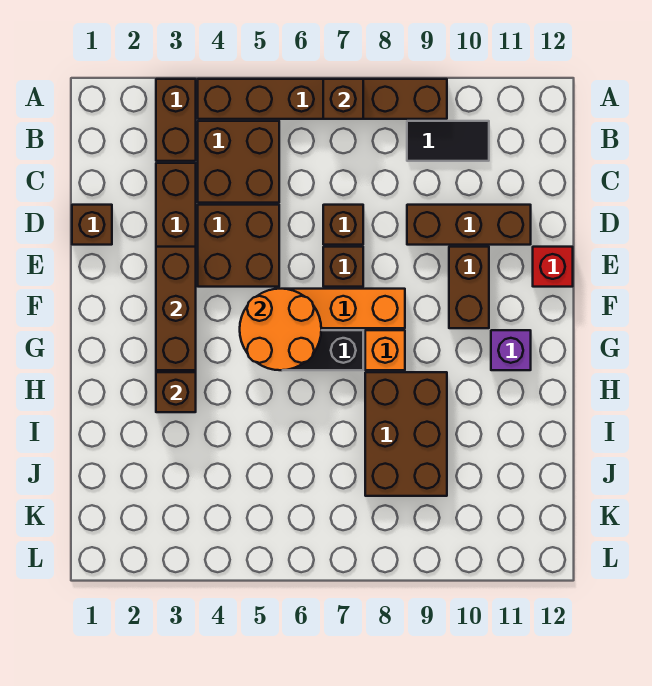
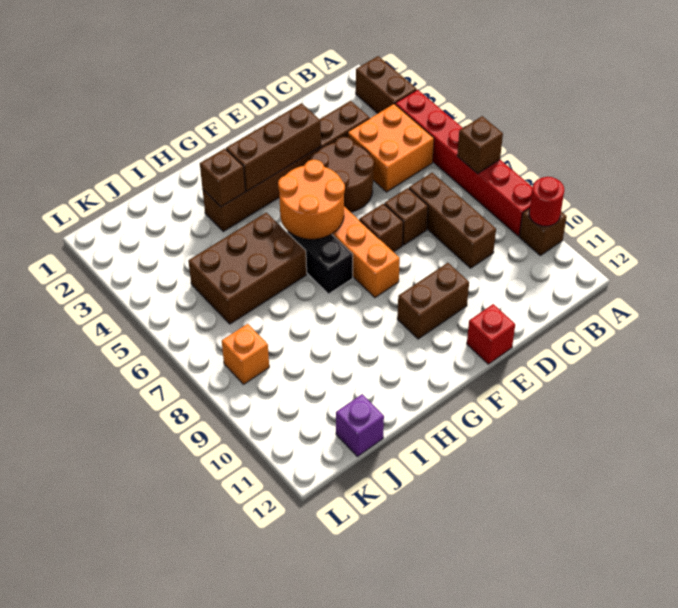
brown brick A3:B3 level 1 -> brown brick A2:A3 level 1
brown brick A4:A9 level 1 -> red brick A4:A9 level 1
none -> red round brick A10 level 2
brown brick B4:C5 level 1 -> orange brick B4:C5 level 1
black tile B9:B10 level 1 -> none
brown brick D1 level 1 -> brown brick A10 level 1
brown brick D4:E5 level 1 -> brown round brick D4:E5 level 1
brown brick D9:D11 level 1 -> brown brick C7:C9 level 1
orange brick G8 level 1 -> orange brick K8 level 1
purple brick G11 level 1 -> purple brick J12 level 1
brown brick H8:J9 level 1 -> brown brick H5:J6 level 1

